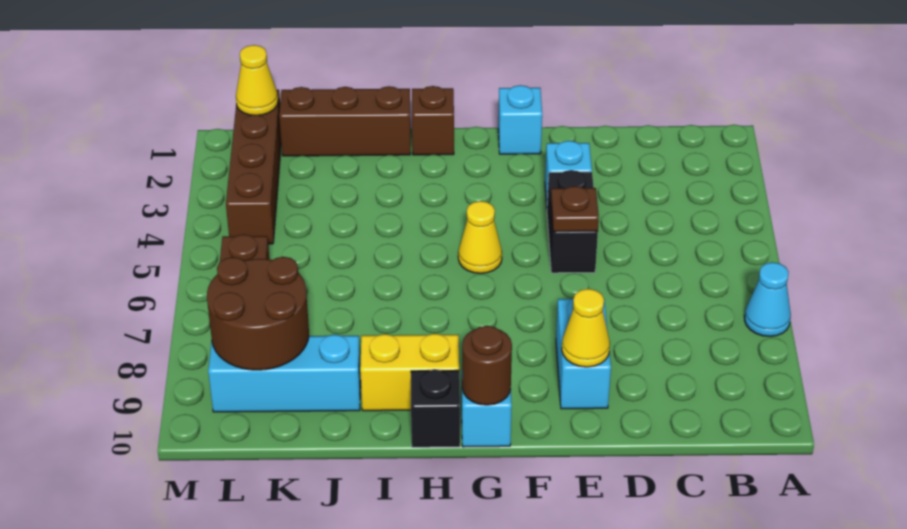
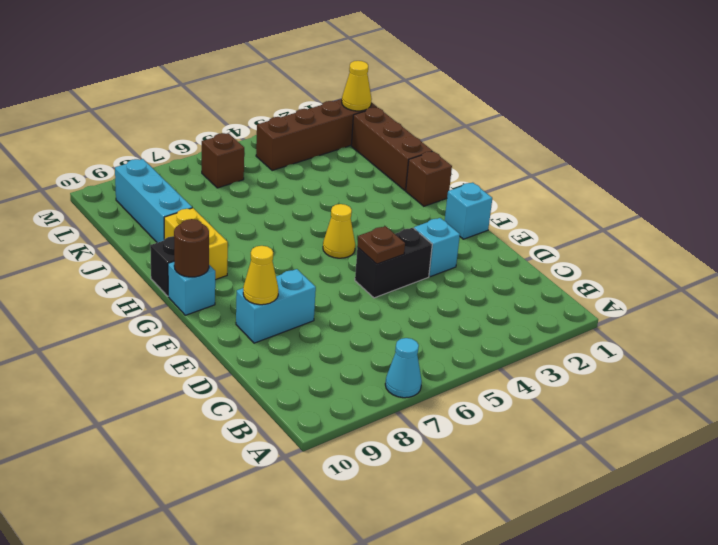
brown round brick K8:L9 level 2 -> none

